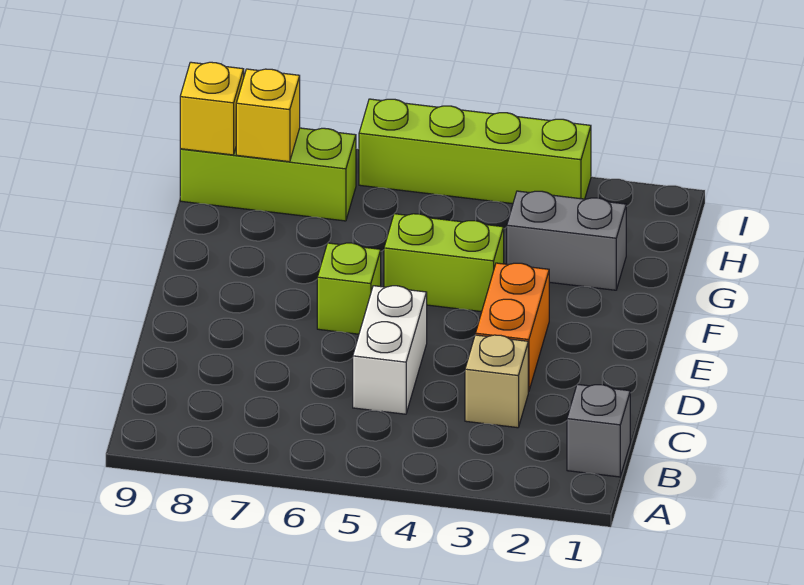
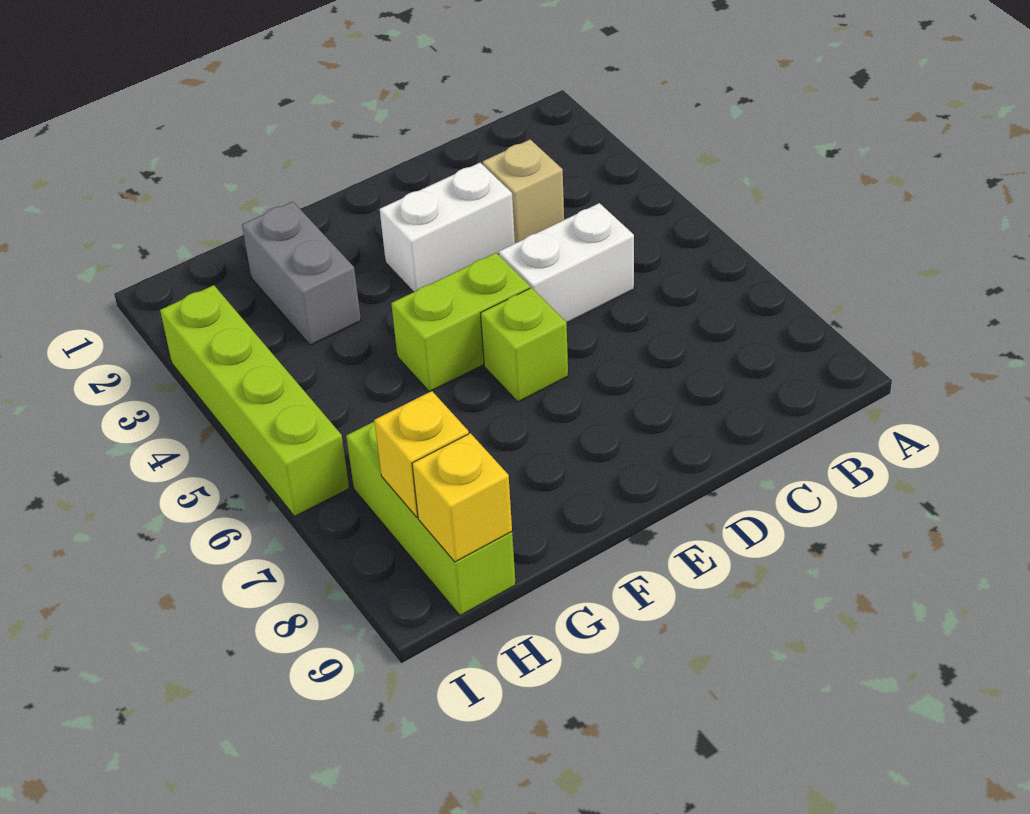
grey brick B1 level 1 -> none
orange brick D3:E3 level 1 -> white brick D3:E3 level 1
lime brick F4:F5 level 1 -> lime brick E5:F5 level 1

